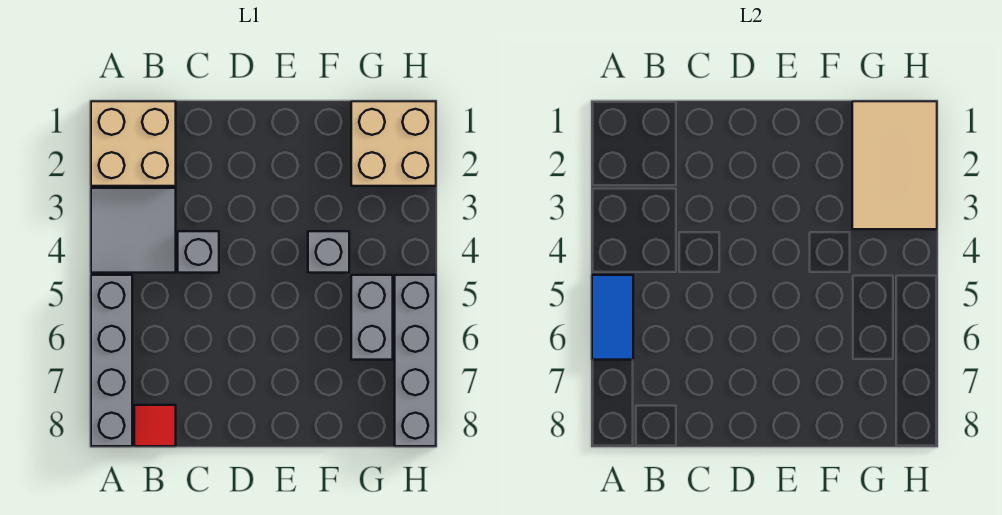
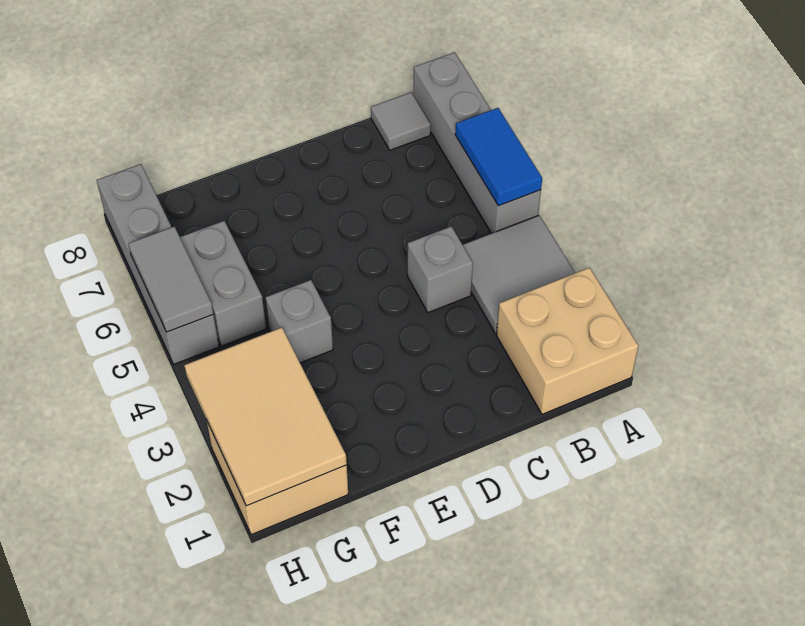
red tile B8 level 1 -> grey tile B8 level 1
none -> grey tile H5:H6 level 2

